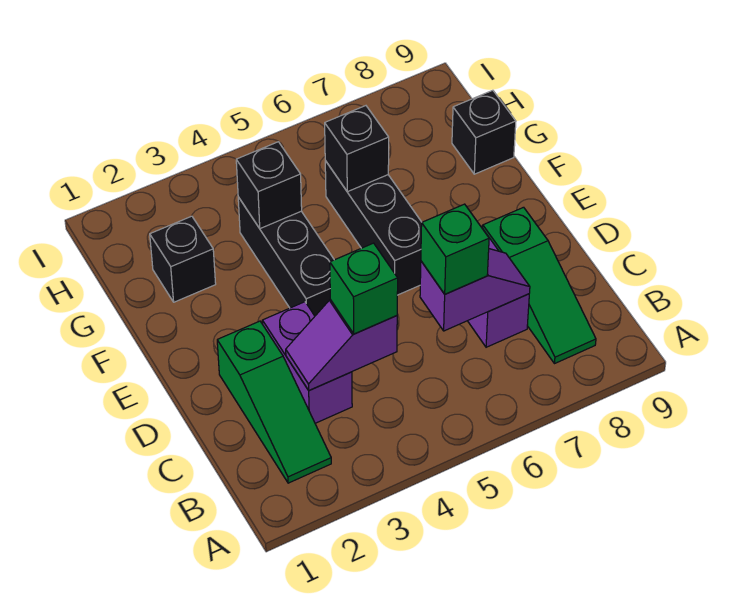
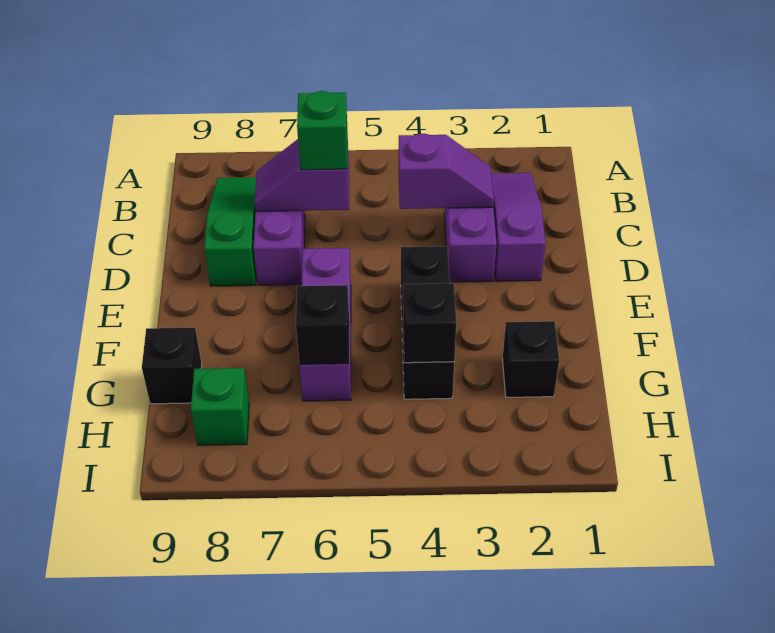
green slope B2:D2 level 1 top D -> purple slope B2:D2 level 1 top D
green brick C4 level 3 -> green brick H8 level 1
black brick E6:G6 level 1 -> purple brick E6:G6 level 1

